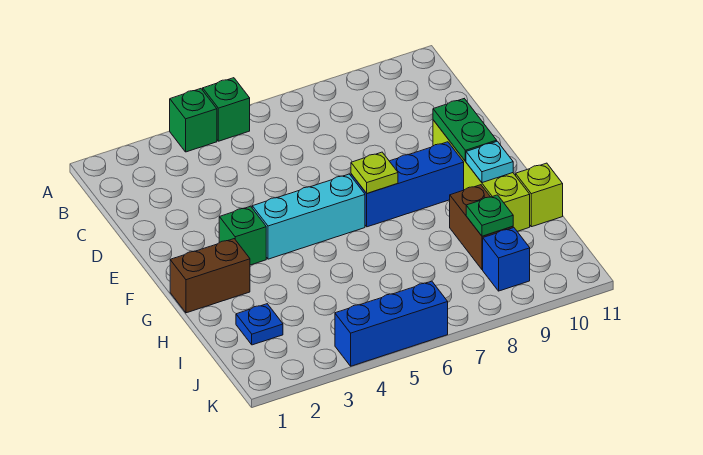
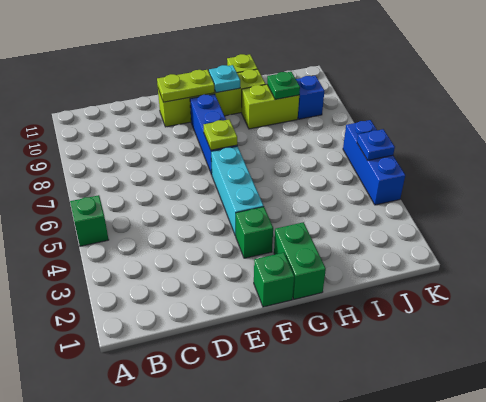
green brick A4 level 1 -> green brick F1 level 1
green plate E10:F10 level 2 -> lime plate E10:F10 level 2
brown brick G1:G2 level 1 -> green brick G1:G2 level 1
brown brick H9:I9 level 1 -> lime brick H9:I9 level 1
blue plate I2 level 1 -> blue plate K5 level 2

